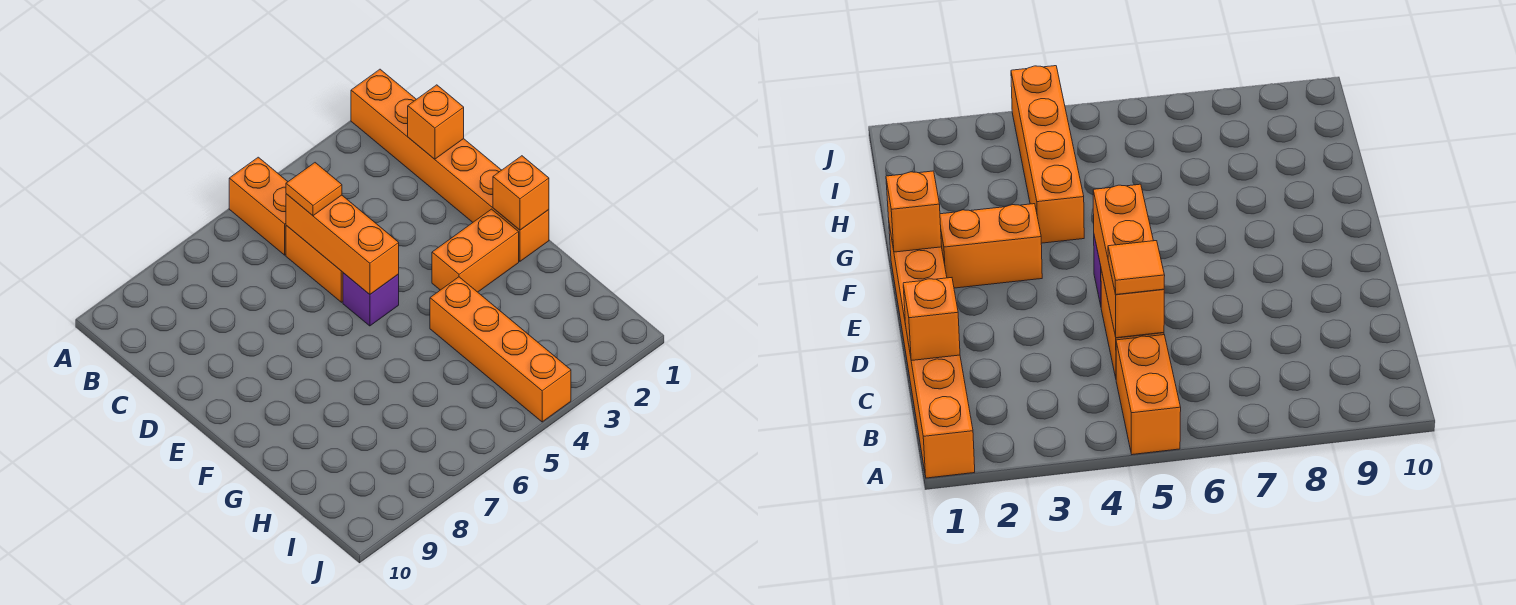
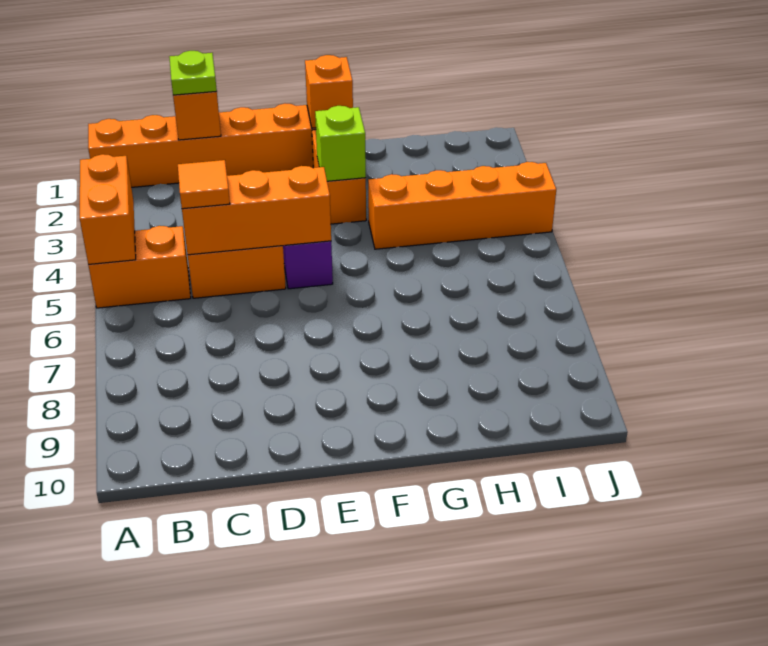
none -> orange brick A4:A5 level 2
none -> lime plate C1 level 3
none -> lime brick F3 level 2

